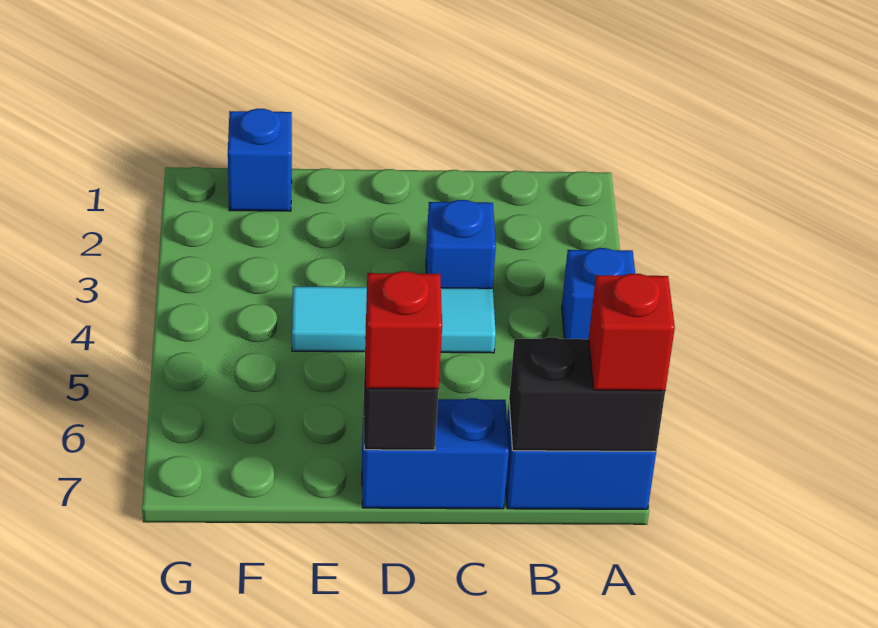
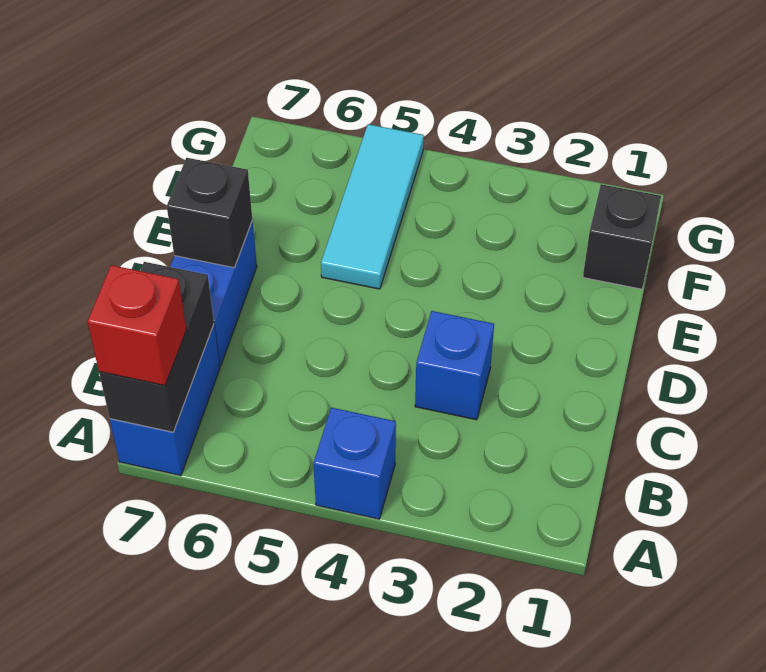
cyan tile C4:E4 level 1 -> cyan tile E5:G5 level 1
red brick D7 level 3 -> none
blue brick F1 level 1 -> black brick F1 level 1

